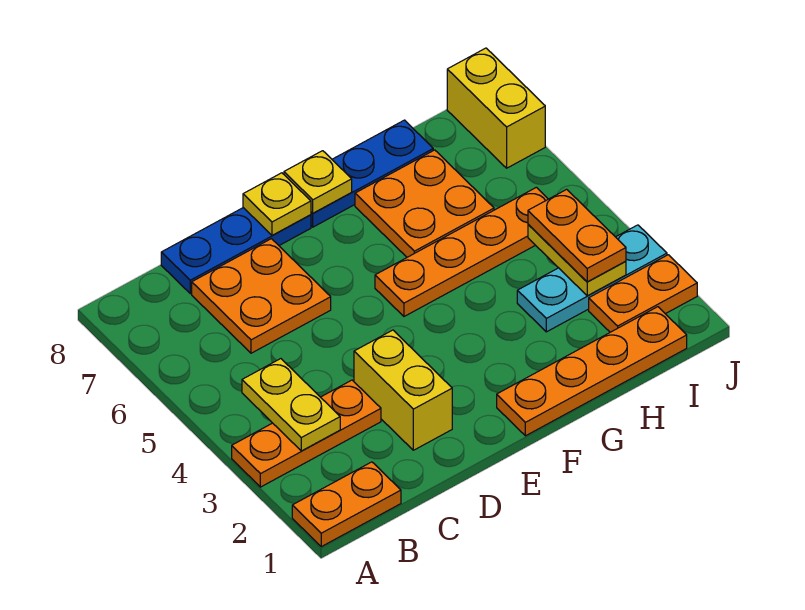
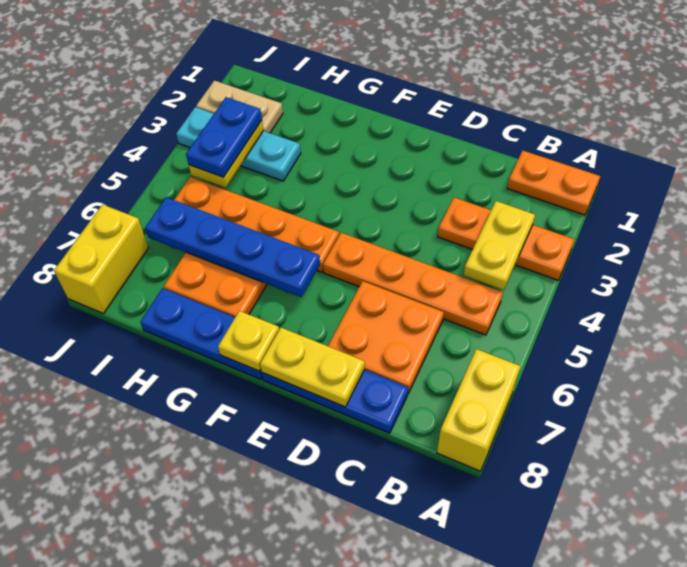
yellow brick D2:D3 level 1 -> yellow brick A7:A8 level 1
yellow plate E8 level 2 -> yellow plate D8:E8 level 2
orange plate F1:I1 level 1 -> orange plate B5:E5 level 1
none -> blue plate F6:I6 level 2
orange plate I2:J2 level 1 -> tan plate I2:J2 level 1
orange plate I3:I4 level 3 -> blue plate I3:I4 level 3

